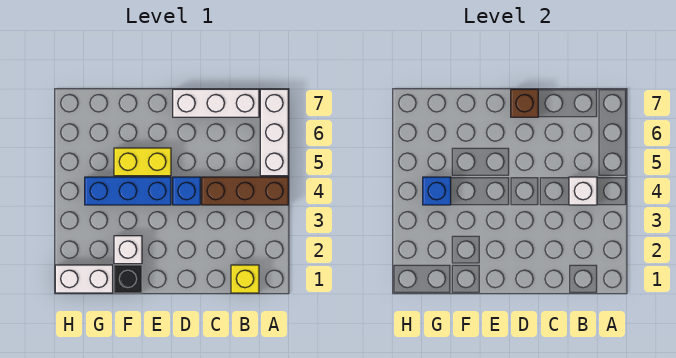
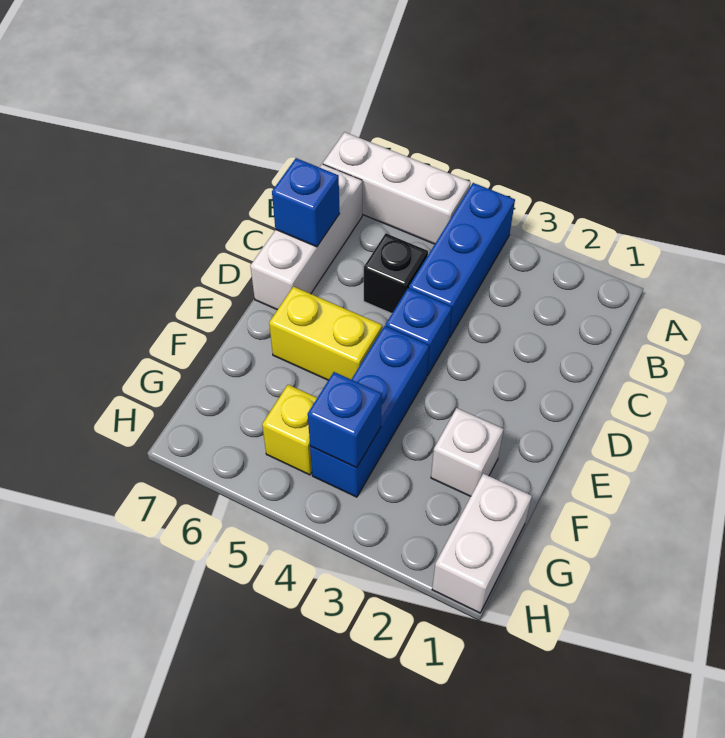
brown brick A4:C4 level 1 -> blue brick A4:C4 level 1
yellow brick B1 level 1 -> yellow brick G5 level 1
white brick B4 level 2 -> none
none -> blue brick C7 level 2
brown brick D7 level 2 -> none
yellow brick E5:F5 level 1 -> yellow brick E5:E6 level 1
black brick F1 level 1 -> black brick C5 level 1

